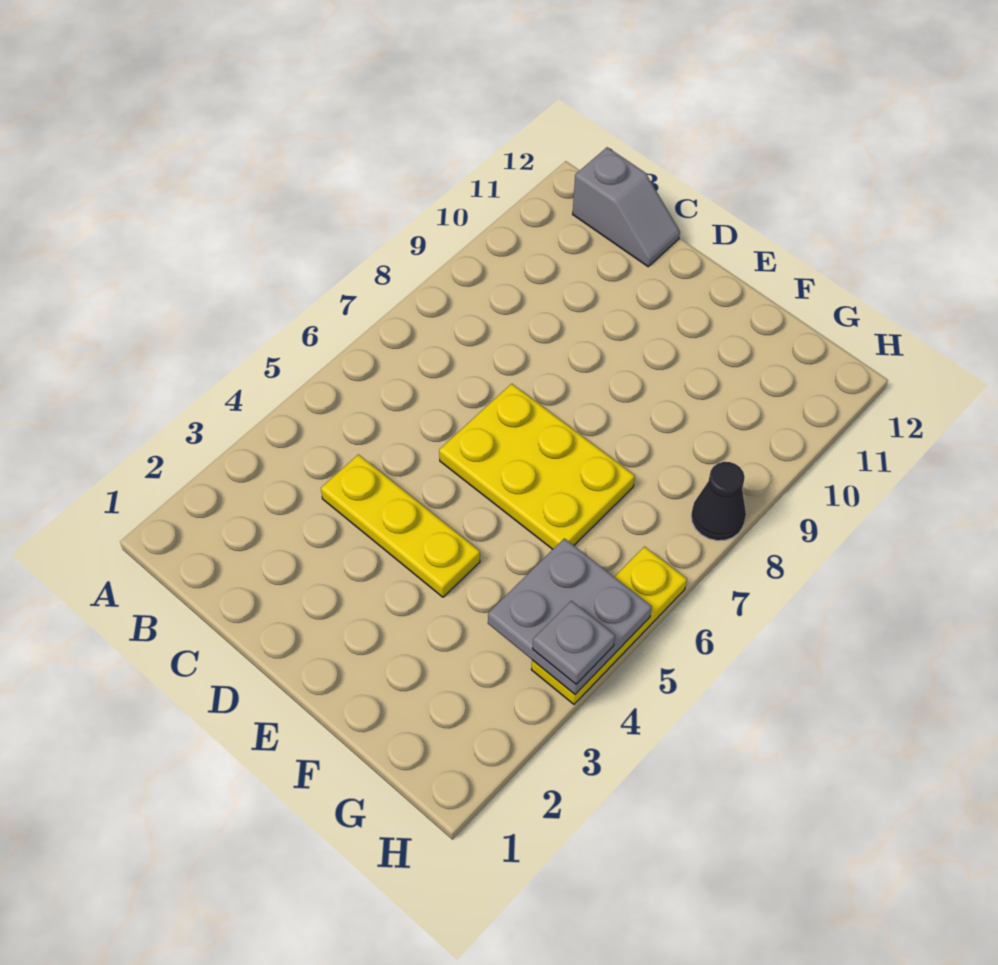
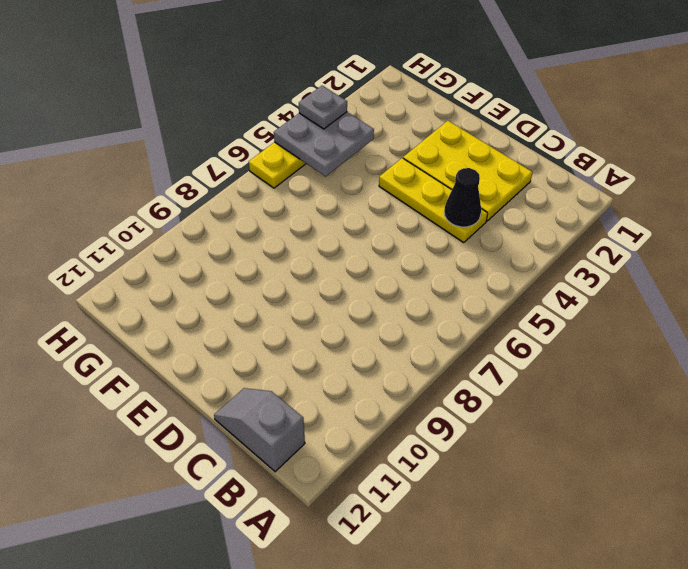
yellow plate D6:F7 level 1 -> yellow plate C2:E3 level 1
black cone H8 level 1 -> black cone C4 level 2

